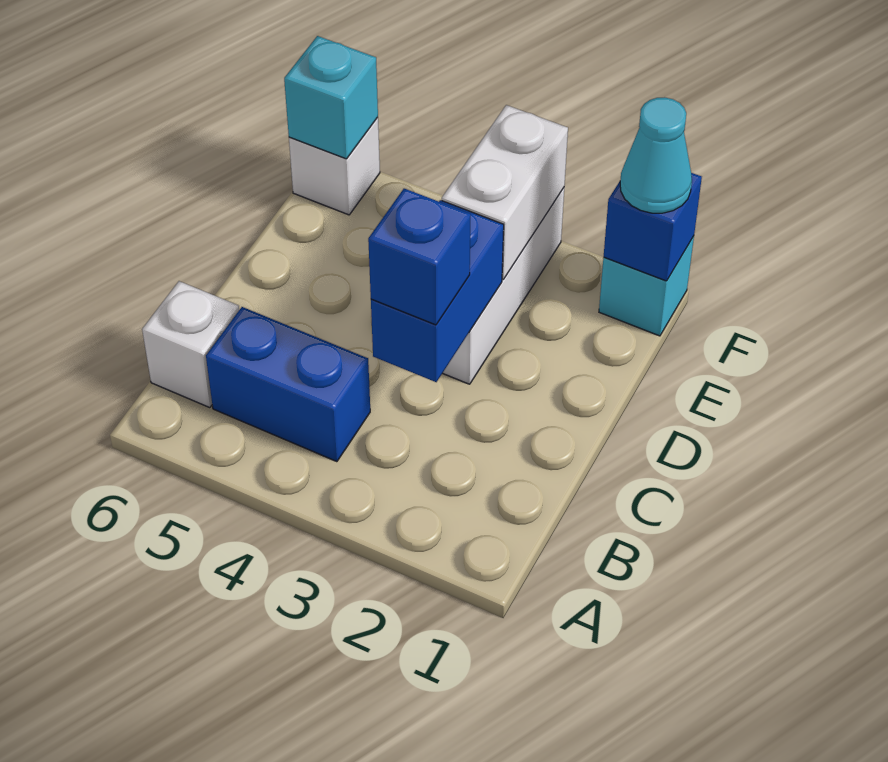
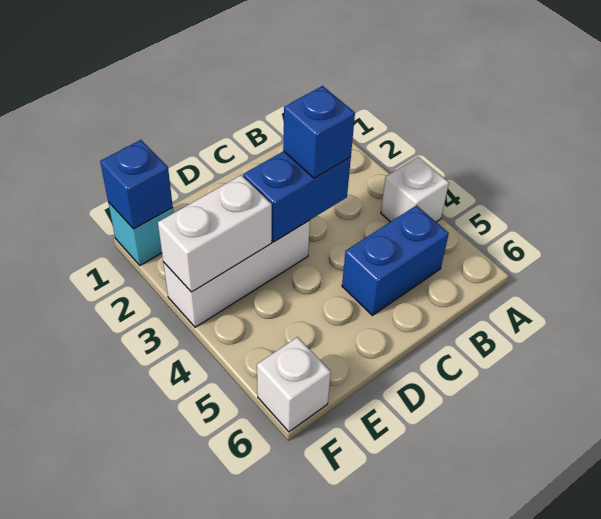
blue brick B4:B5 level 1 -> blue brick B5:C5 level 1
white brick B6 level 1 -> white brick A4 level 1
cyan cone F1 level 3 -> none
cyan brick F6 level 2 -> none

